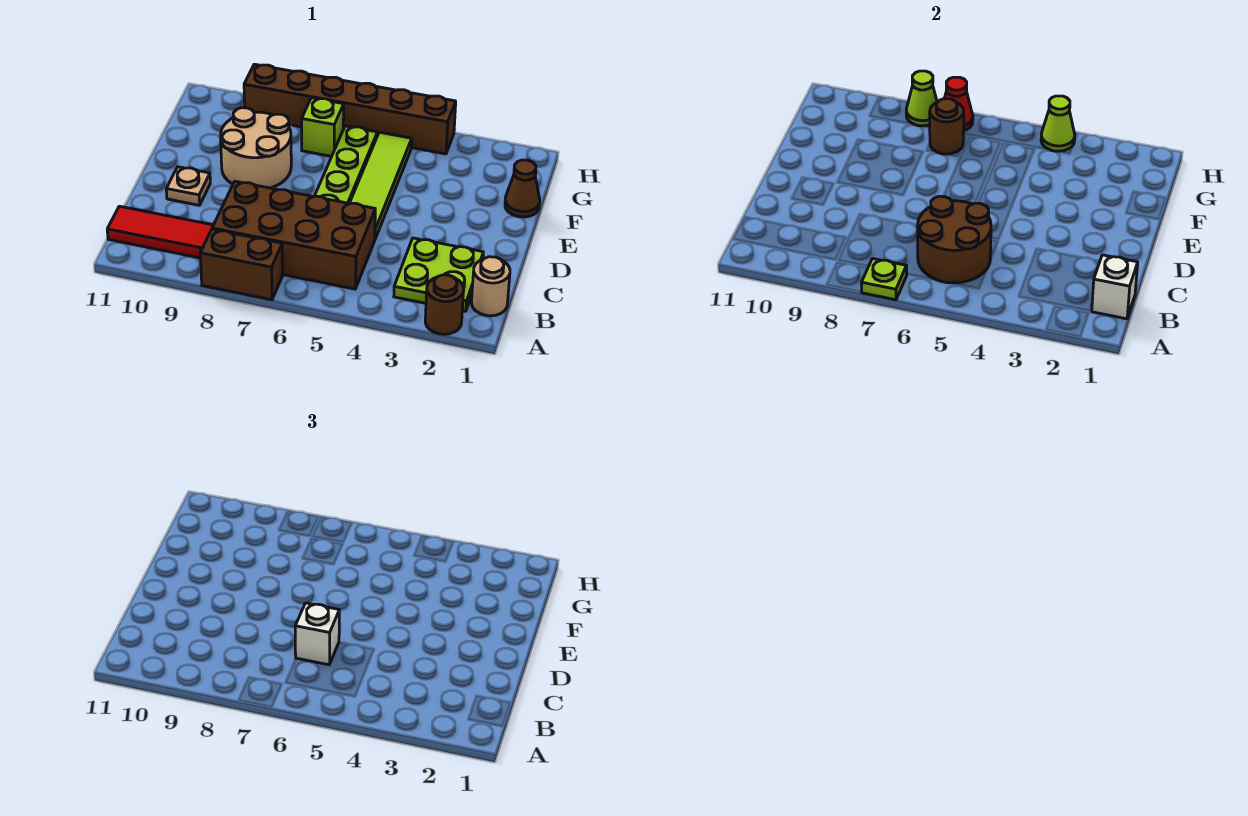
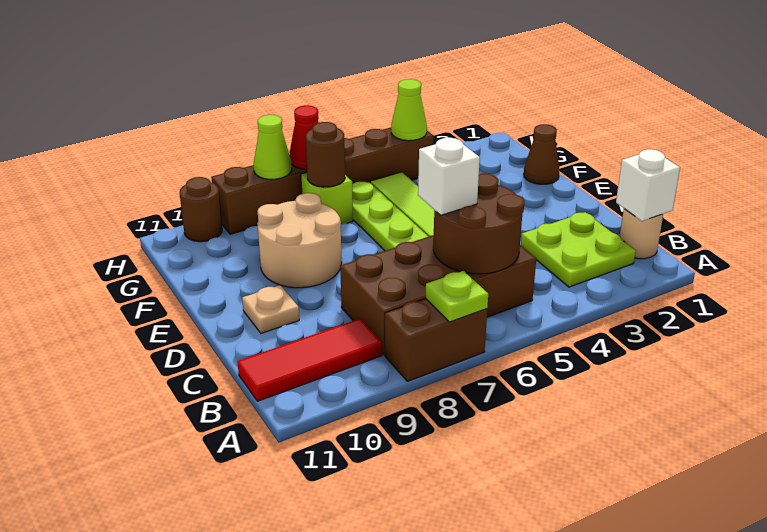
brown round brick A2 level 1 -> brown round brick H10 level 1

